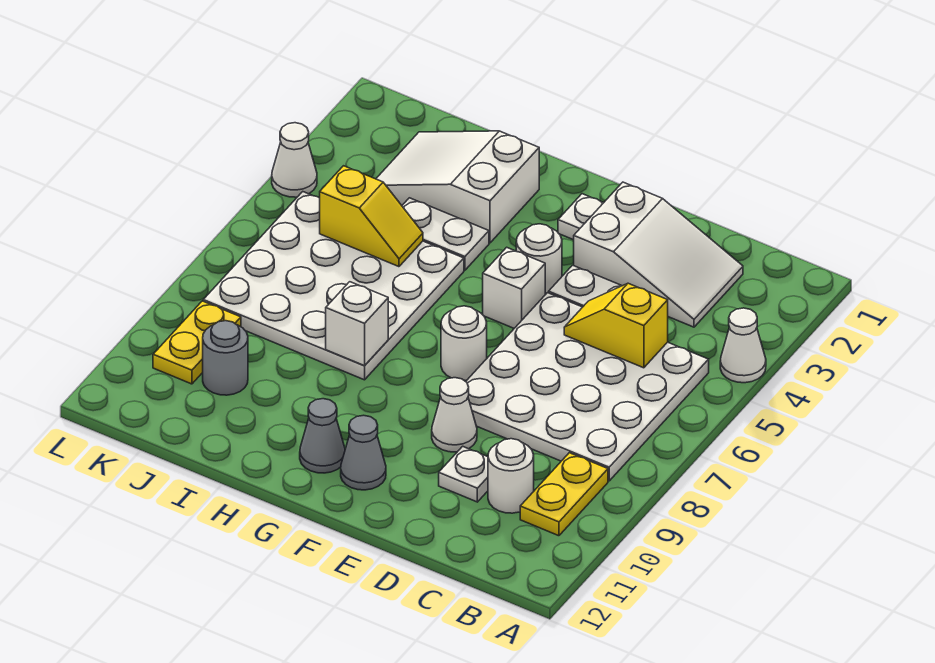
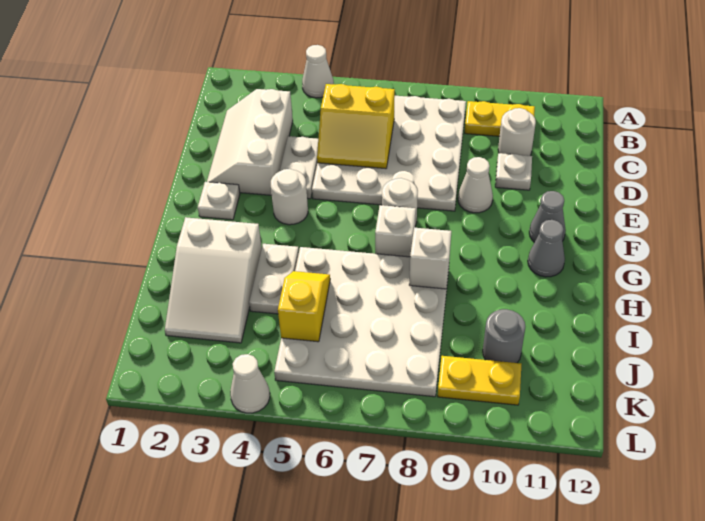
white slope C2:E3 level 1 top E -> white slope C2:E3 level 1 top 3
yellow slope C5:D5 level 2 top C -> yellow slope C5:D6 level 2 top C
white brick F5 level 1 -> white brick G7 level 1

